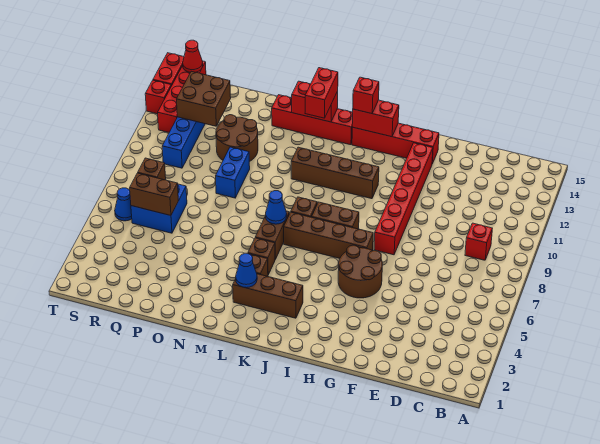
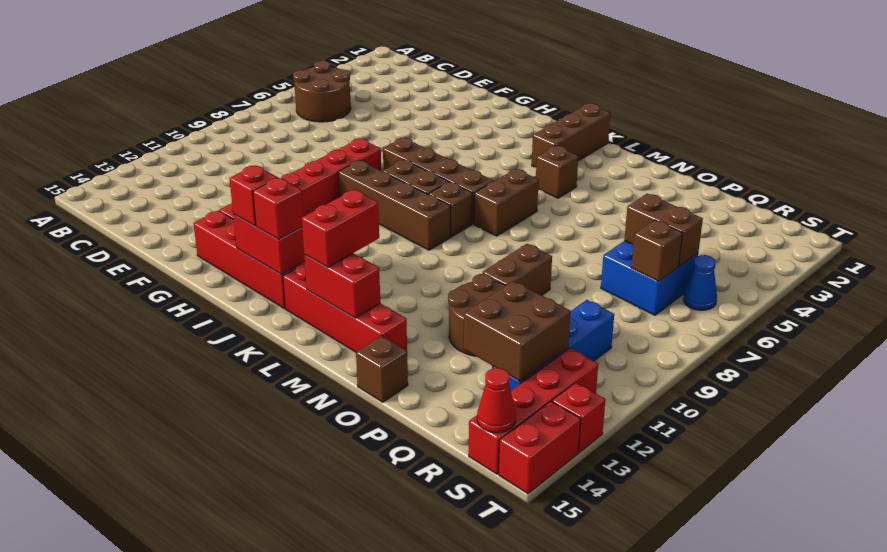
red brick C9 level 1 -> red brick I14 level 3
brown round brick G5:H6 level 1 -> brown round brick B5:C6 level 1
brown brick I11:L11 level 1 -> brown brick H9:K9 level 1
brown brick J3:L3 level 1 -> brown brick K1:K3 level 1
blue cone L3 level 2 -> none
brown brick L5 level 1 -> brown brick O15 level 1
blue cone L7 level 2 -> none
blue brick O9:O10 level 1 -> brown brick O9:O10 level 1

